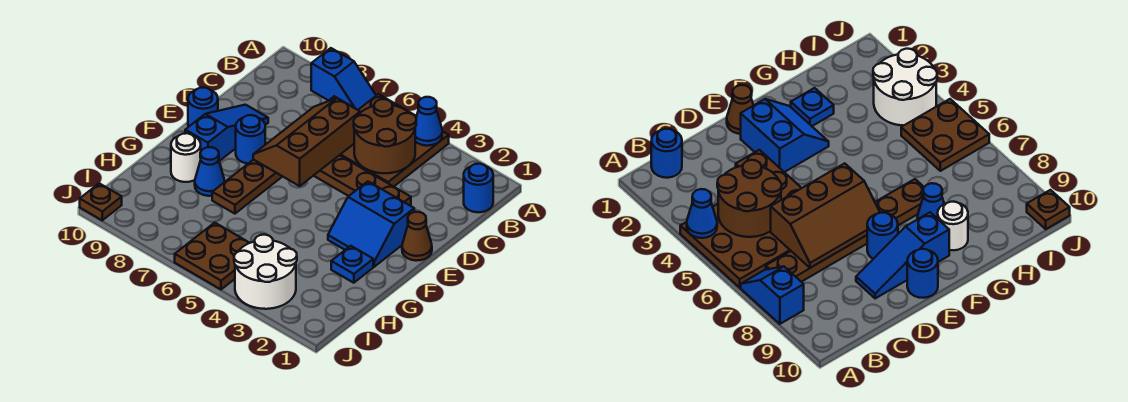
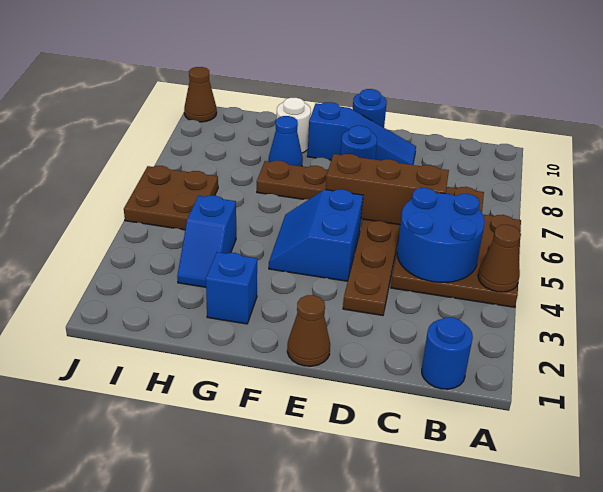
blue cone A4 level 2 -> brown cone A4 level 2
blue slope A7:A8 level 1 top 8 -> blue slope H3:H4 level 1 top 4
brown round brick B4:C5 level 2 -> blue round brick B4:C5 level 2
blue slope E2:F3 level 1 top E -> blue slope E4:F5 level 1 top E
blue plate G2 level 1 -> blue brick G2 level 1
white round brick I3:J4 level 1 -> none
brown plate J10 level 1 -> brown cone J10 level 1

